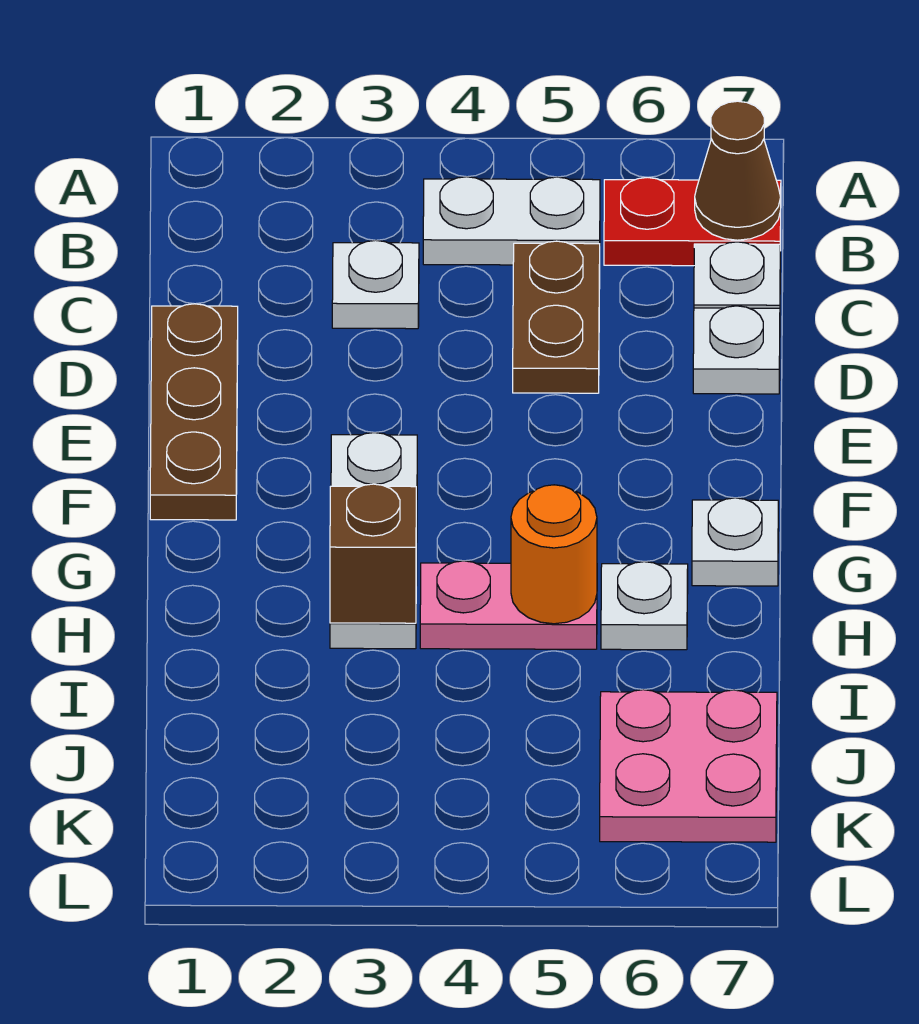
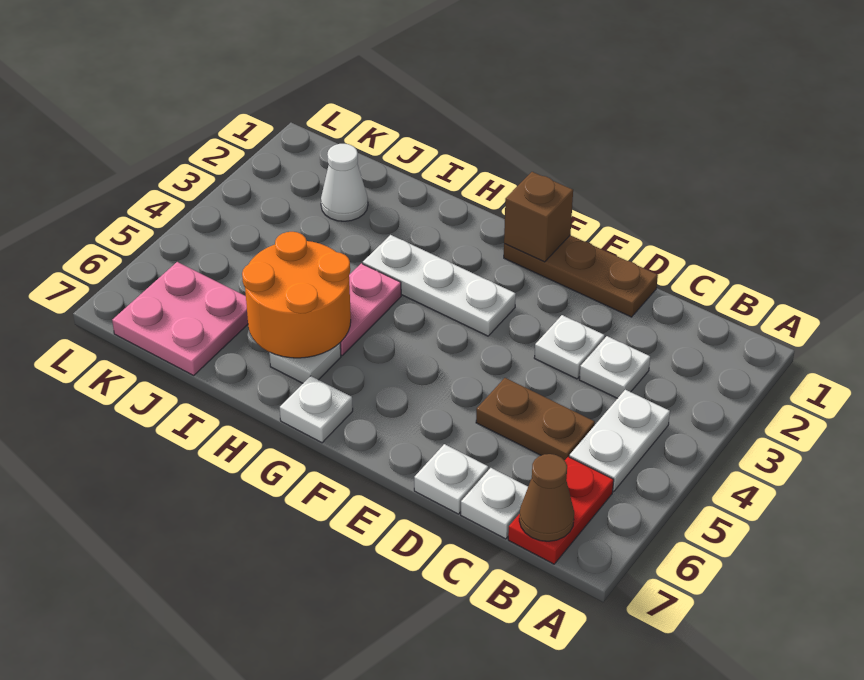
none -> white plate D3 level 1
brown brick H3 level 2 -> brown brick F1 level 2
orange round brick H5 level 2 -> orange round brick H5:I6 level 2
none -> white cone J2 level 1

